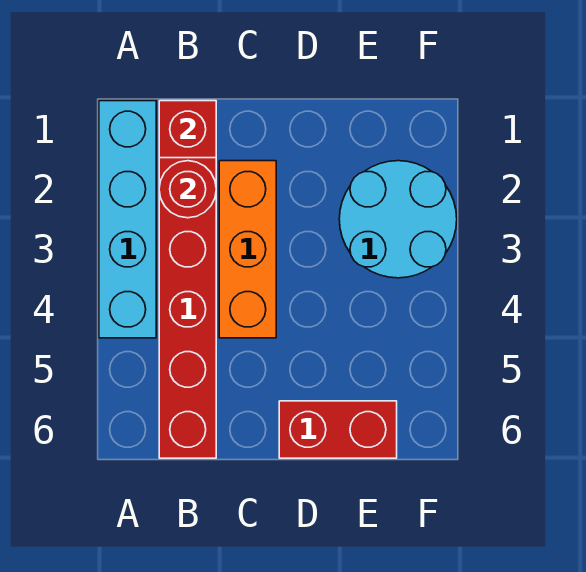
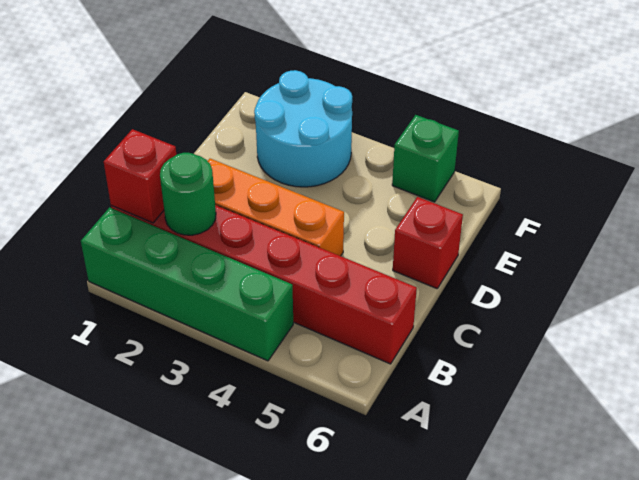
cyan brick A1:A4 level 1 -> green brick A1:A4 level 1
red round brick B2 level 2 -> green round brick B2 level 2
red brick D6:E6 level 1 -> red brick D6 level 1
none -> green brick F5 level 1

